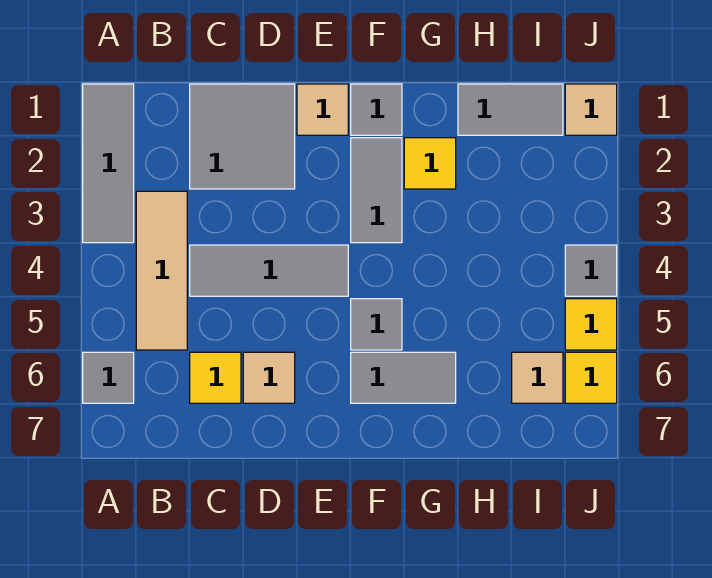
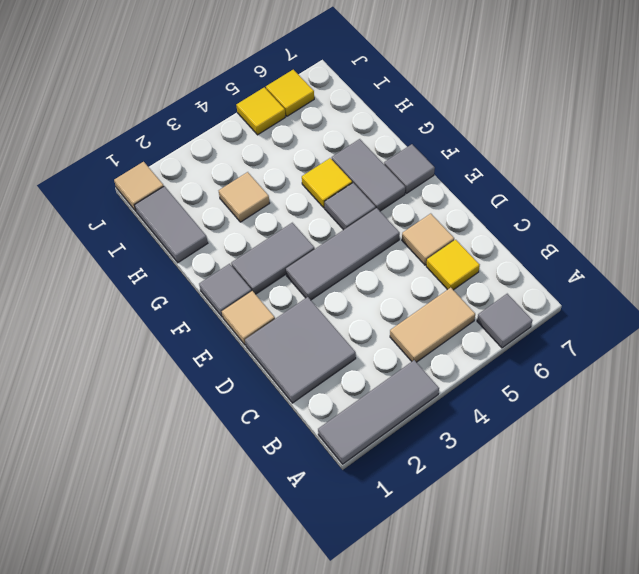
tan tile B3:B5 level 1 -> tan tile B4:B5 level 1
grey tile C4:E4 level 1 -> grey tile E3:E5 level 1
yellow tile G2 level 1 -> yellow tile G5 level 1
tan tile I6 level 1 -> tan tile H3 level 1
grey tile J4 level 1 -> grey tile F7 level 1

